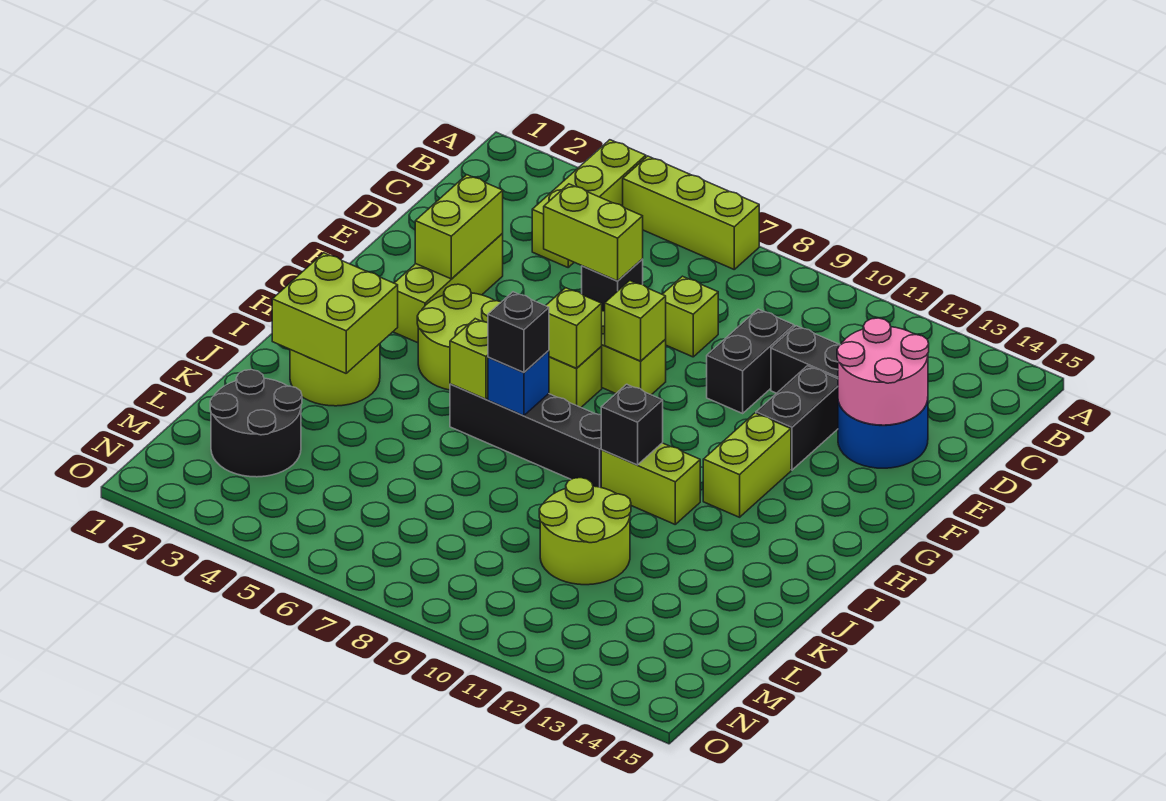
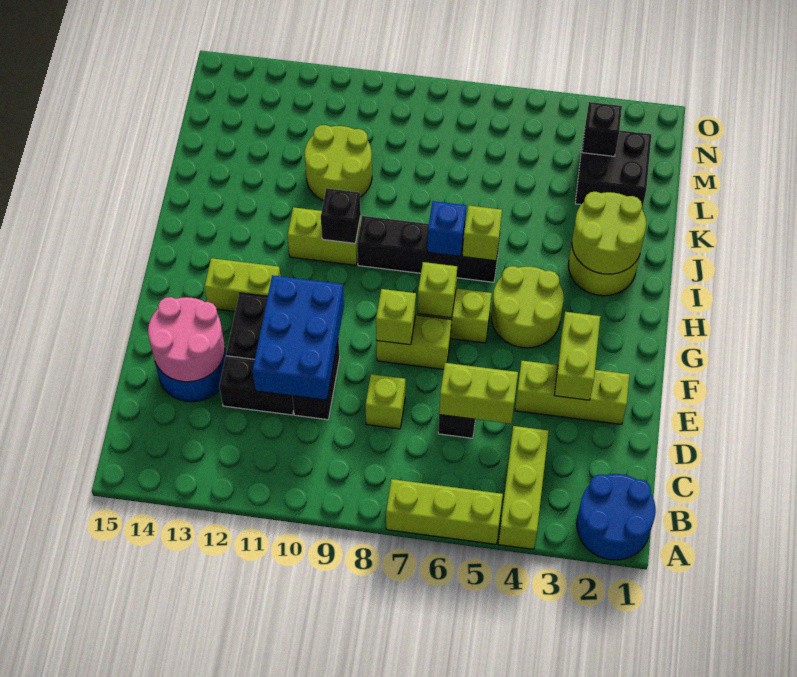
none -> blue round brick A1:B2 level 1
none -> blue brick D10:F11 level 2
lime brick E3:G3 level 1 -> lime brick E2:E4 level 1
lime brick G12:H12 level 1 -> lime brick G12:G13 level 1
lime brick I2:J3 level 2 -> lime round brick I2:J3 level 2
black brick I7 level 3 -> black brick M3 level 2
black round brick L2:M3 level 1 -> black brick L2:M3 level 1

